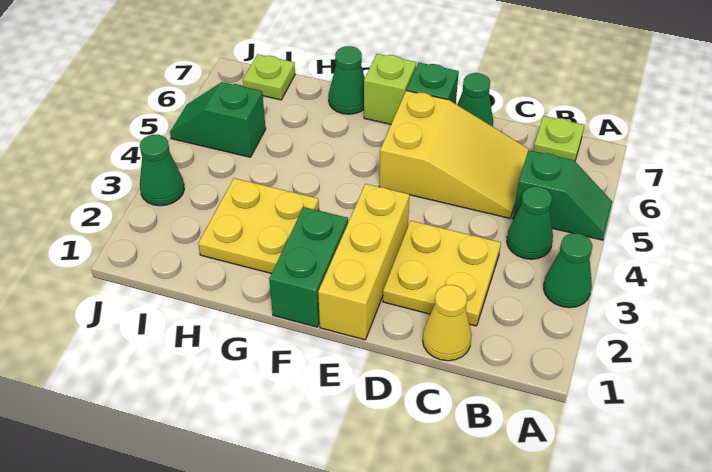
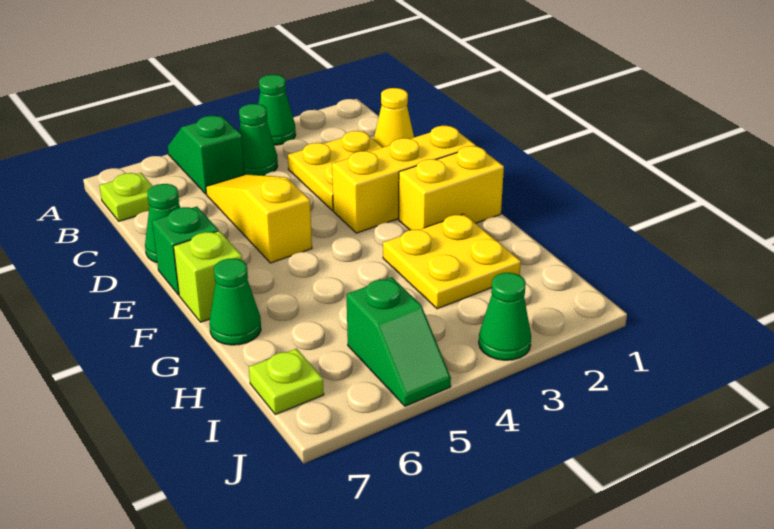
yellow slope C5:E6 level 1 top E -> yellow slope C5:E5 level 1 top E
green brick F1:F2 level 1 -> yellow brick F1:F2 level 1

